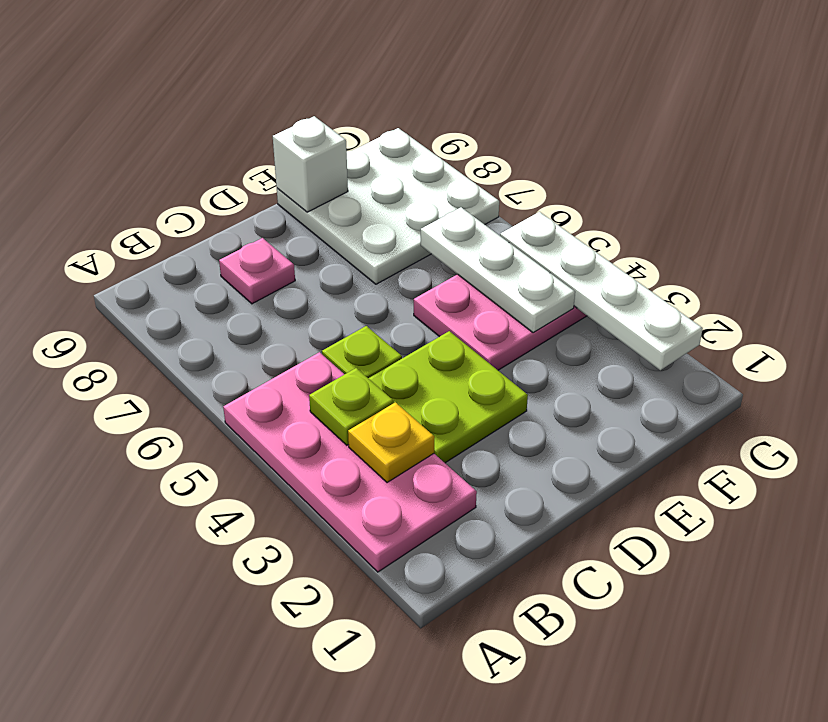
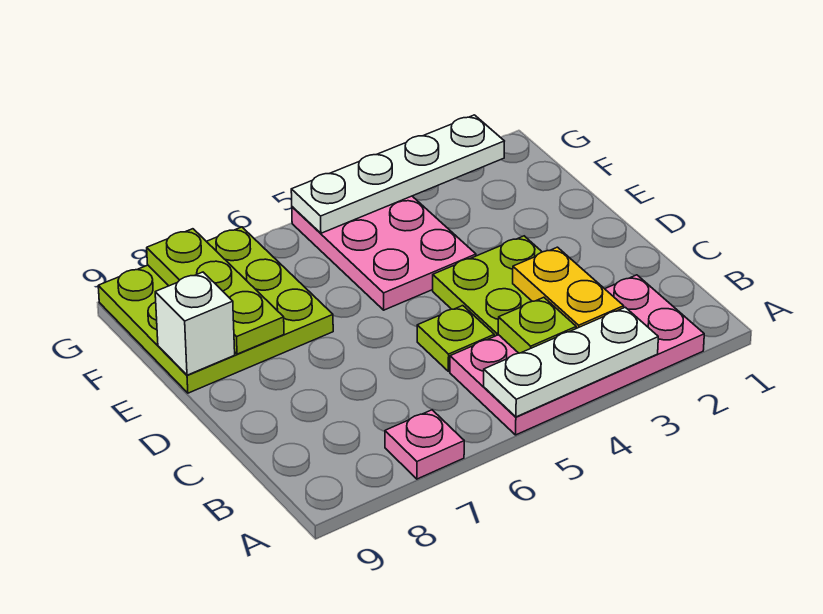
yellow plate B3 level 2 -> yellow plate B3:C3 level 2
pink plate C8 level 1 -> pink plate A7 level 1
white plate E7:G9 level 1 -> lime plate E7:G9 level 1
none -> lime plate E8:G8 level 2
white plate F4:F6 level 2 -> white plate A3:A5 level 2

